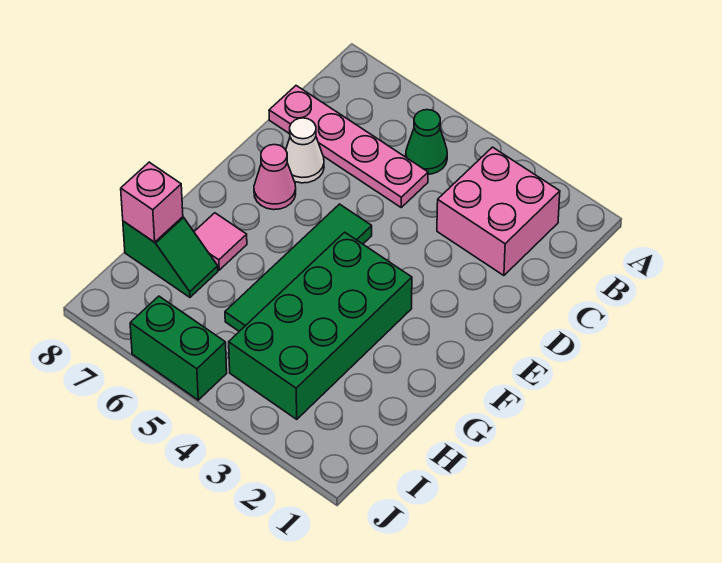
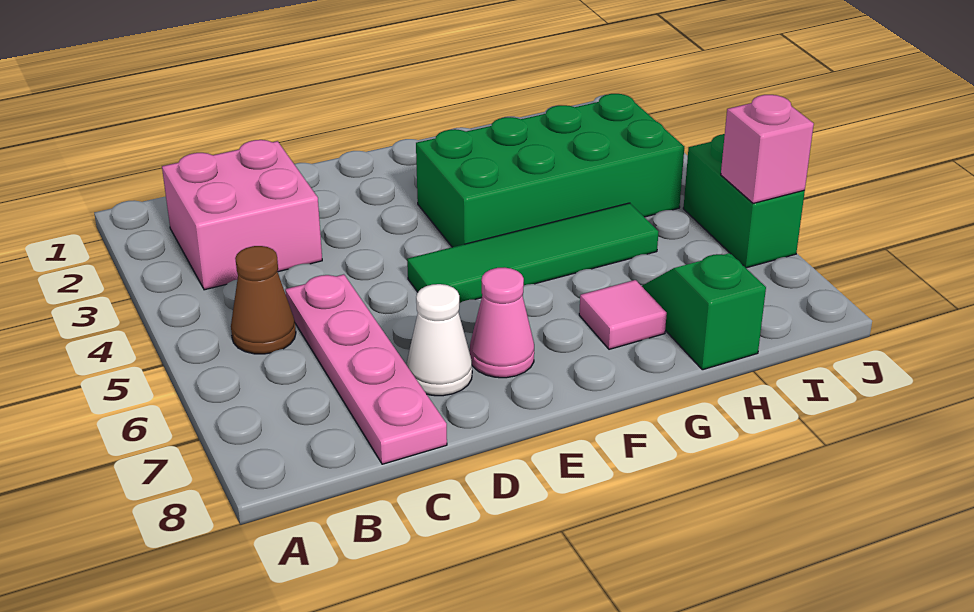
green cone B5 level 1 -> brown cone B5 level 1
pink brick H8 level 2 -> pink brick J6 level 2

